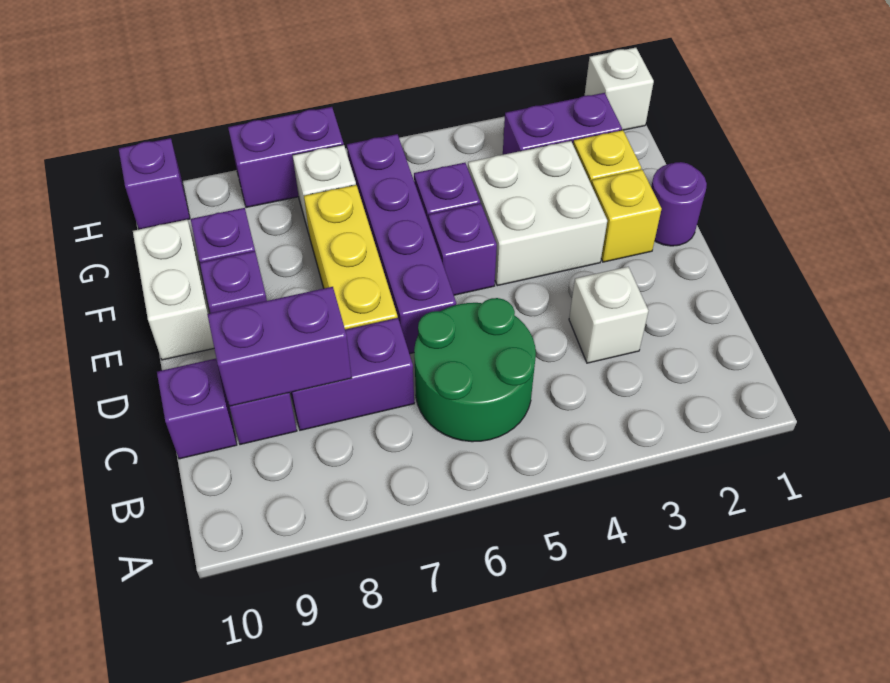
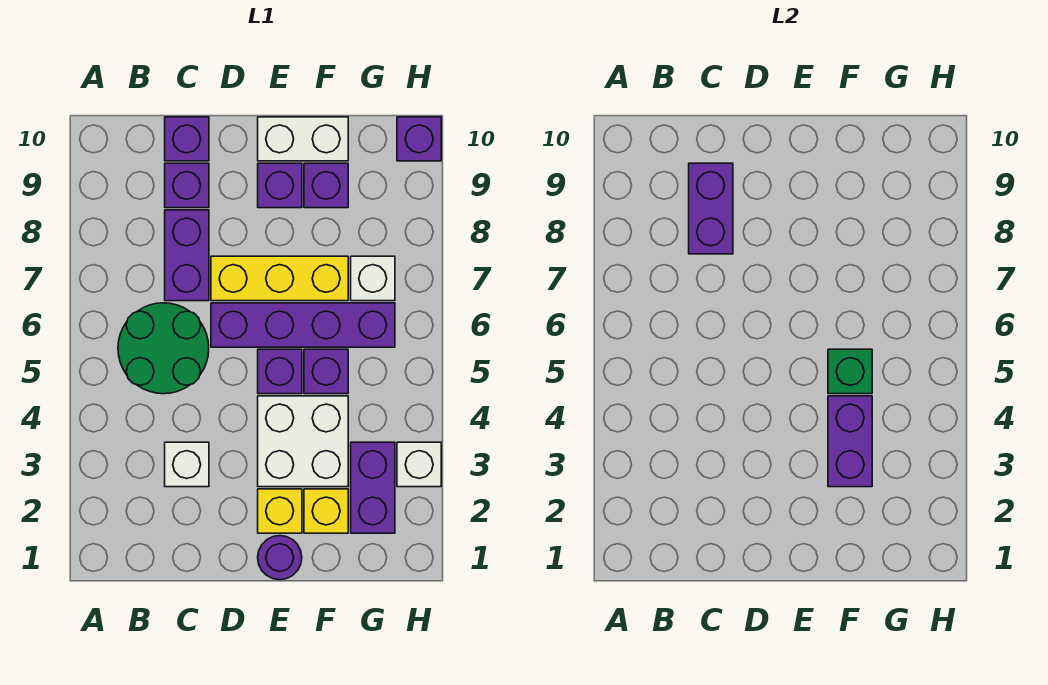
none -> green brick F5 level 2
white brick H1 level 1 -> white brick H3 level 1
purple brick H7:H8 level 1 -> purple brick F3:F4 level 2

